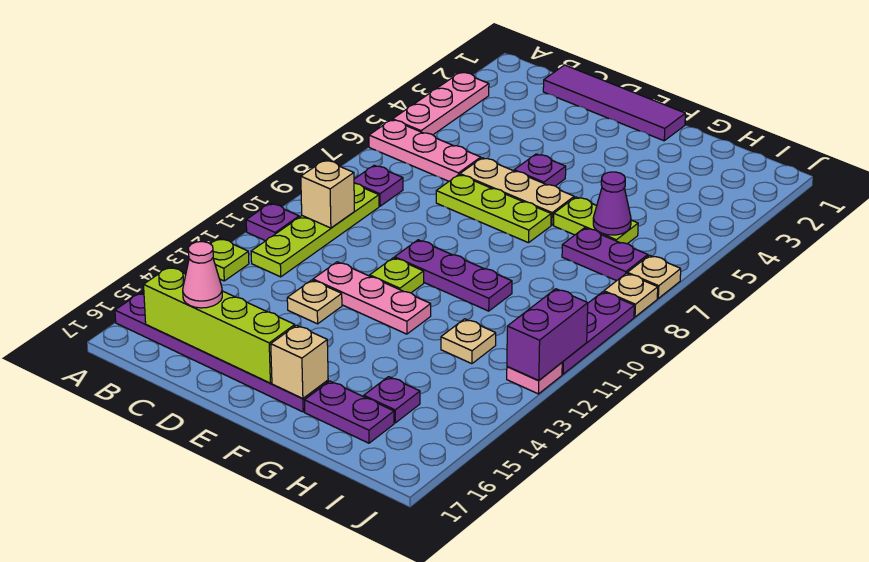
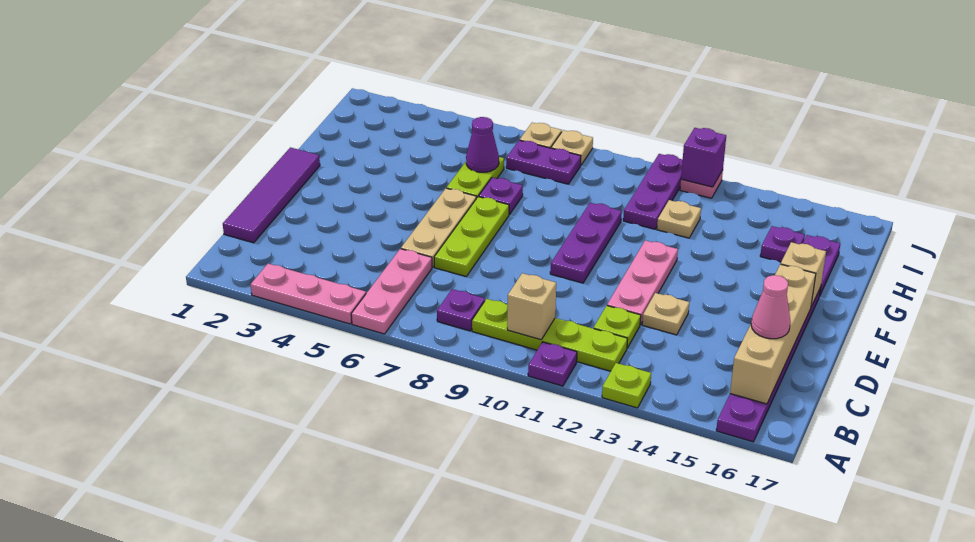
lime brick B16:E16 level 2 -> tan brick B16:E16 level 2
purple plate E5 level 1 -> purple plate G7 level 1
lime plate E11 level 1 -> lime plate C12 level 1
purple plate H7:I7 level 1 -> purple plate I7:I8 level 1
purple plate J9:J11 level 1 -> purple plate H11:J11 level 1
purple brick J11:J12 level 2 -> purple brick J12 level 2

